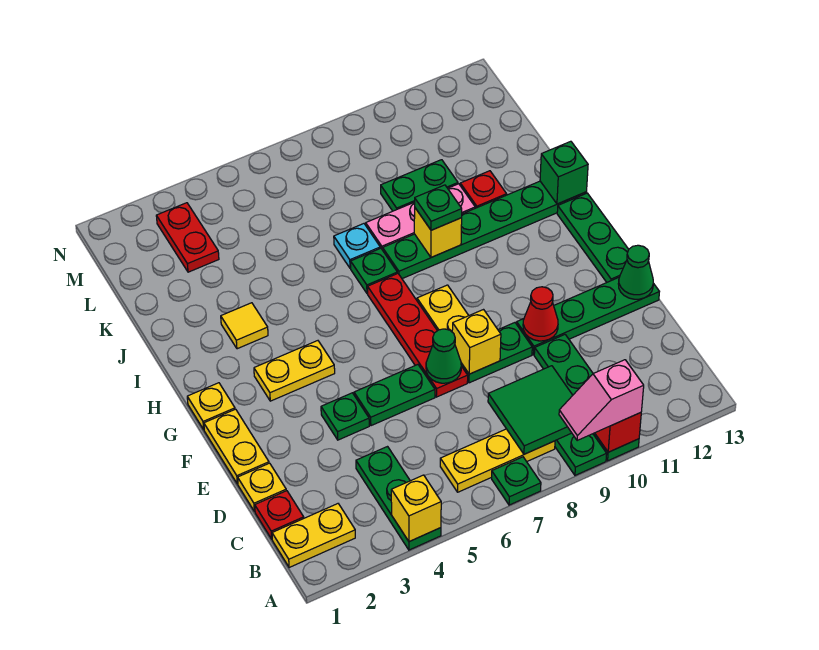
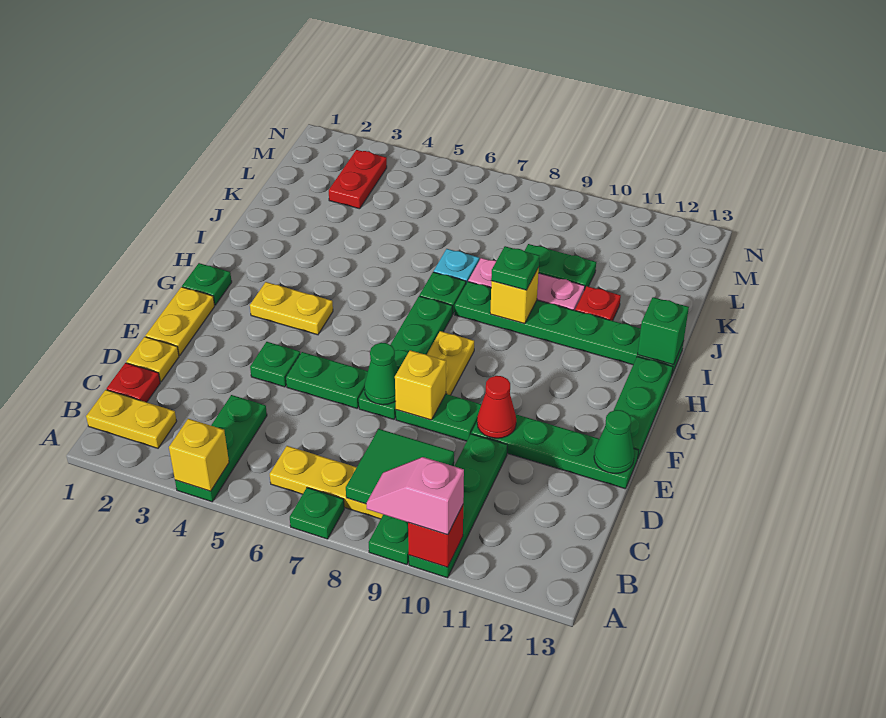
red plate E7:H7 level 1 -> green plate E7:H7 level 1
yellow plate G1 level 1 -> green plate G1 level 1
yellow tile I3 level 1 -> none

